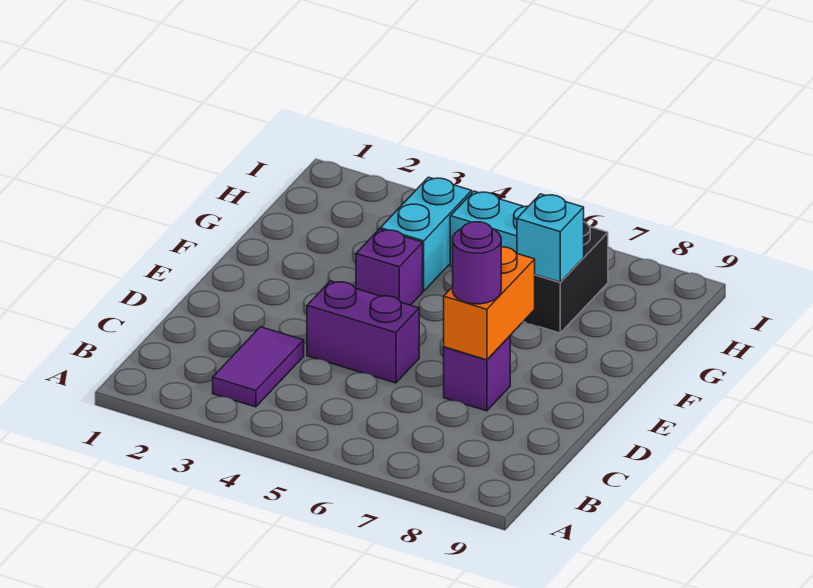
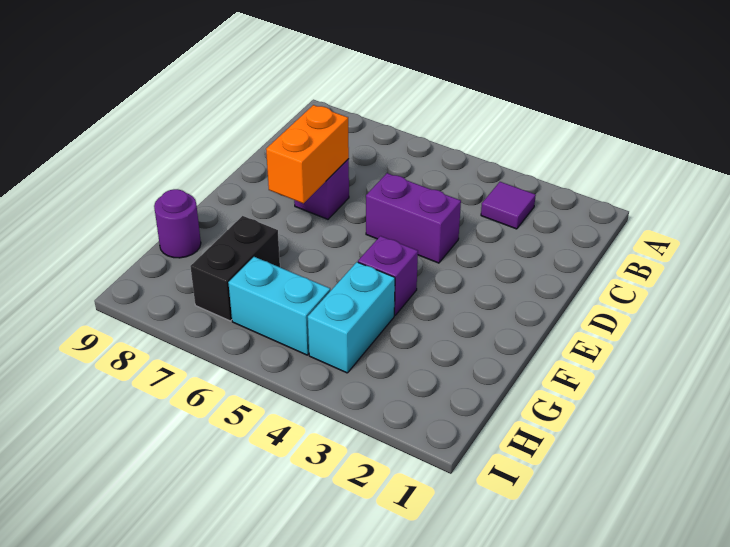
purple tile B3:C3 level 1 -> purple tile B3 level 1
purple round brick D7 level 3 -> purple round brick G9 level 1
cyan brick G7 level 2 -> none

